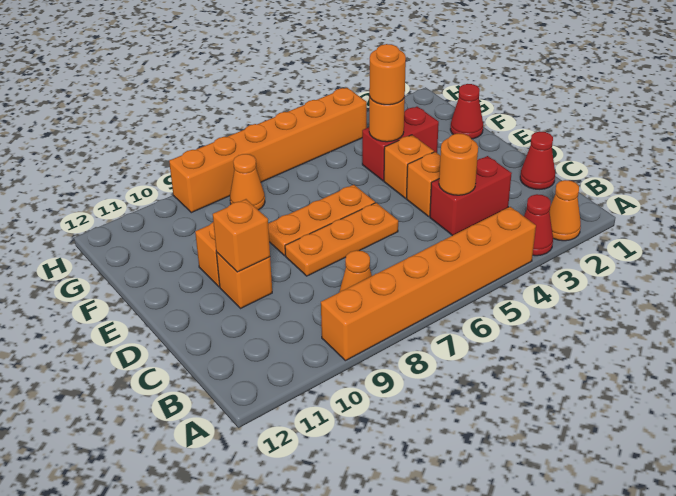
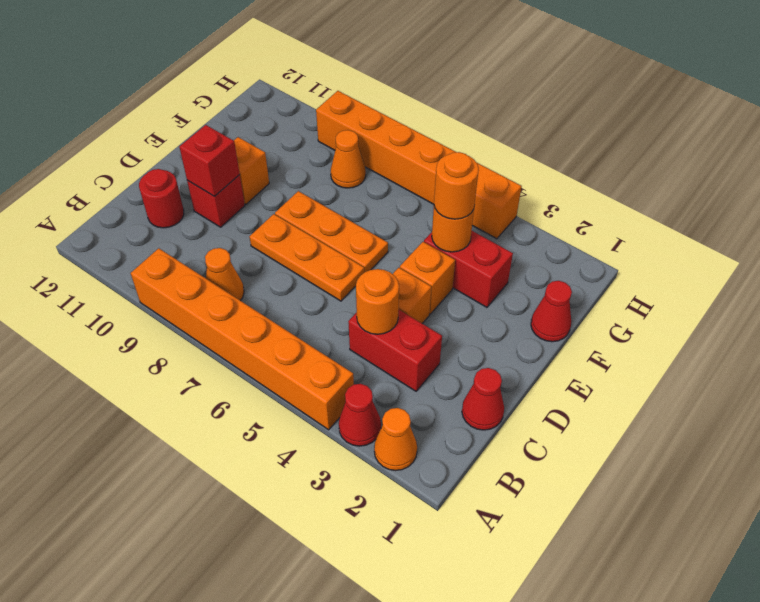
none -> red round brick C11 level 1
orange brick D10 level 1 -> red brick D10 level 1
orange brick D10 level 2 -> red brick D10 level 2

